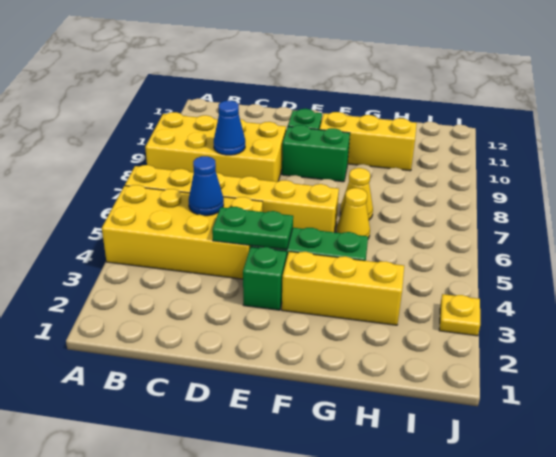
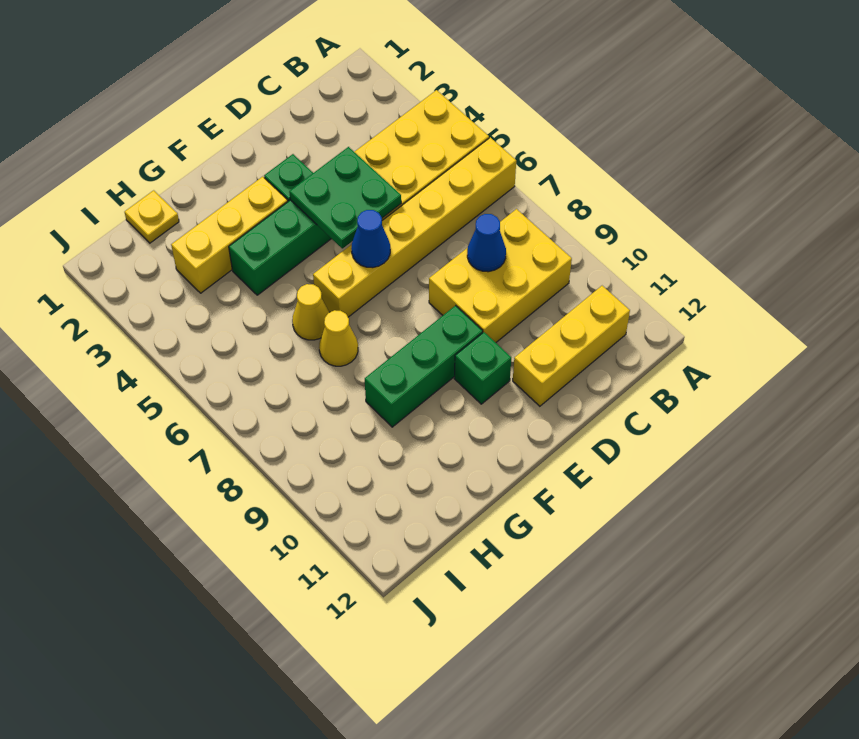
yellow brick A8:D9 level 1 -> yellow brick B8:D9 level 1
blue cone C5 level 2 -> blue cone E6 level 2
green plate D4:E4 level 2 -> green plate D4:E5 level 2
green brick E9:F9 level 1 -> green brick E9:G9 level 1
yellow brick F10:H10 level 1 -> yellow brick B11:D11 level 1
yellow plate J3 level 1 -> yellow plate H1 level 1

